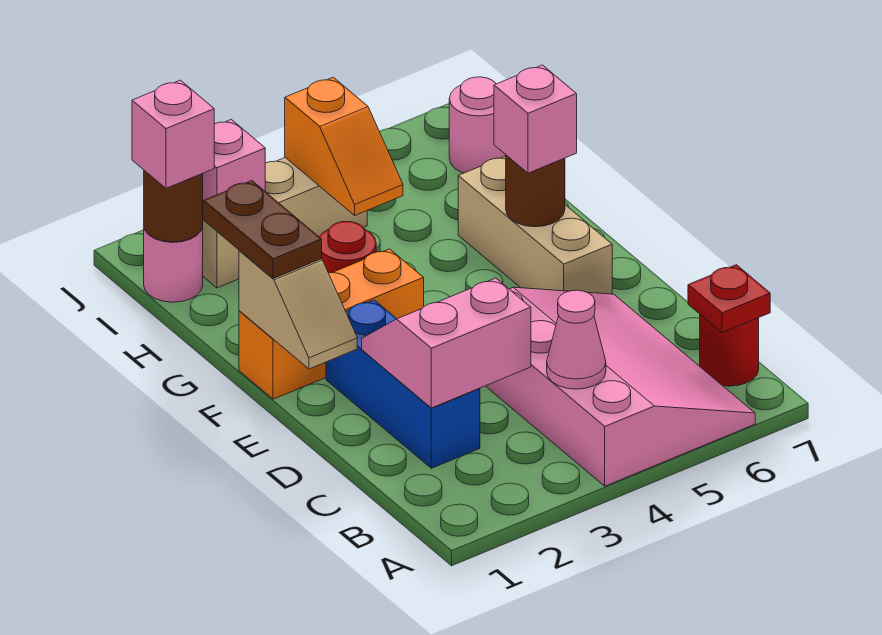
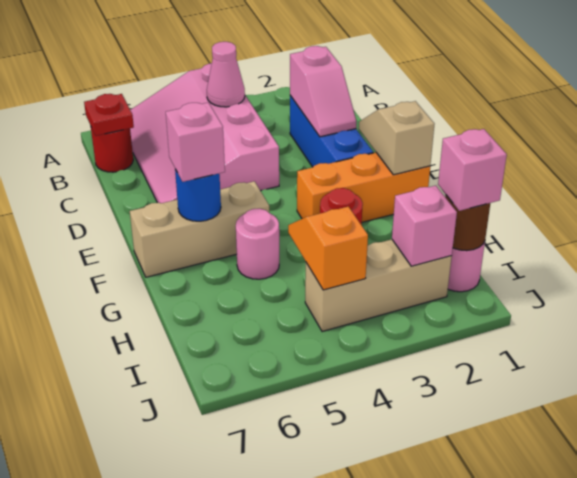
pink slope C2:D3 level 2 top C -> pink slope C2:D2 level 2 top C
tan brick E6:G6 level 1 -> tan brick F5:F7 level 1
brown plate F1:G1 level 3 -> none
brown round brick F6 level 2 -> blue round brick F6 level 2
pink round brick I7 level 1 -> pink round brick G5 level 1

